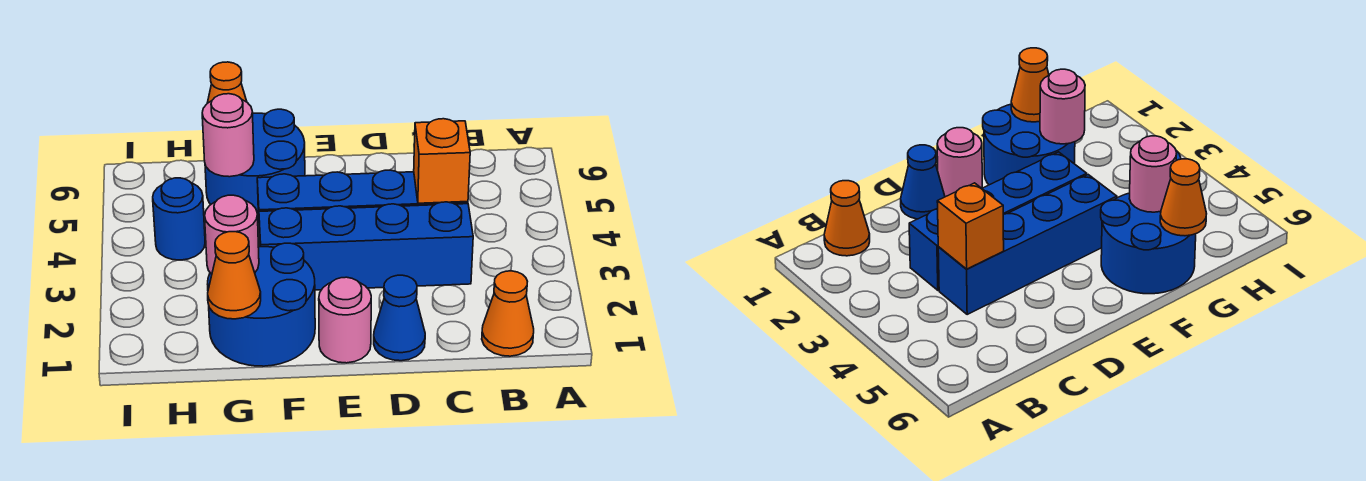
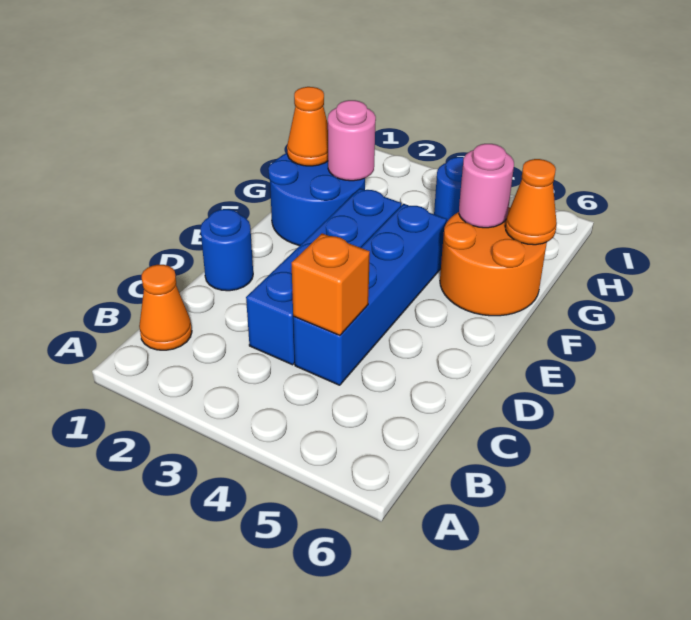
blue cone D1 level 1 -> blue round brick D1 level 1
pink round brick E1 level 1 -> none
blue round brick F5:G6 level 1 -> orange round brick F5:G6 level 1

